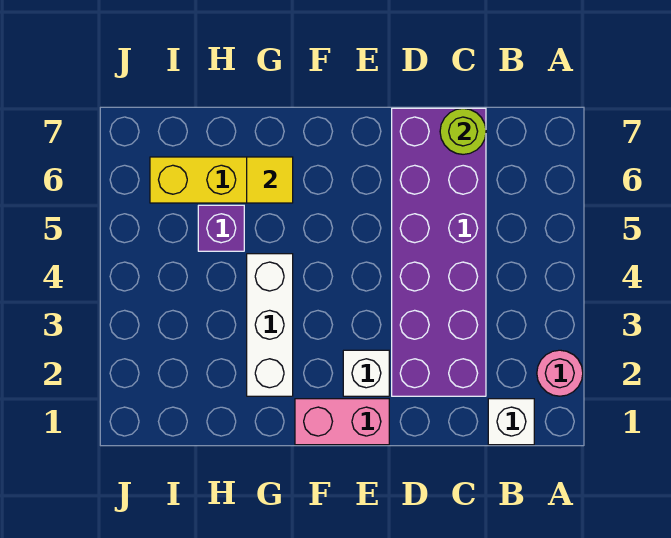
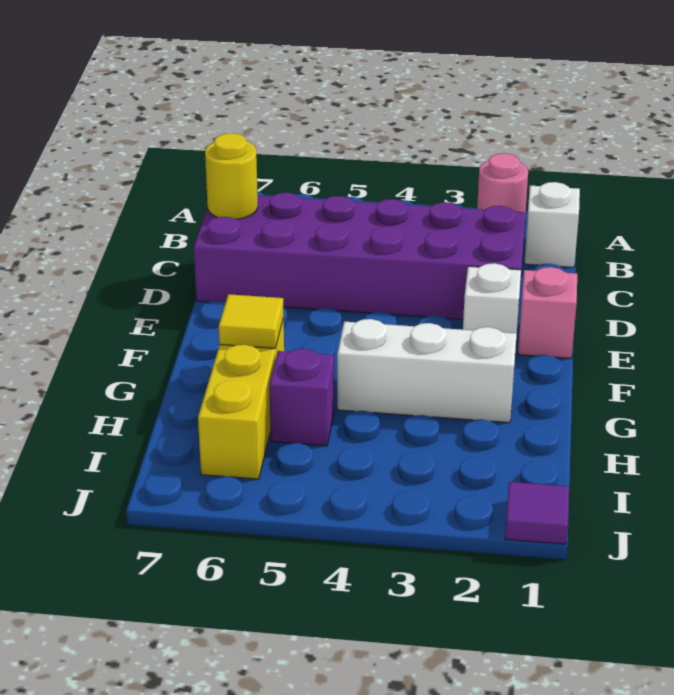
lime round brick C7 level 2 -> yellow round brick C7 level 2
pink brick E1:F1 level 1 -> pink brick E1 level 1
none -> purple tile J1 level 1

